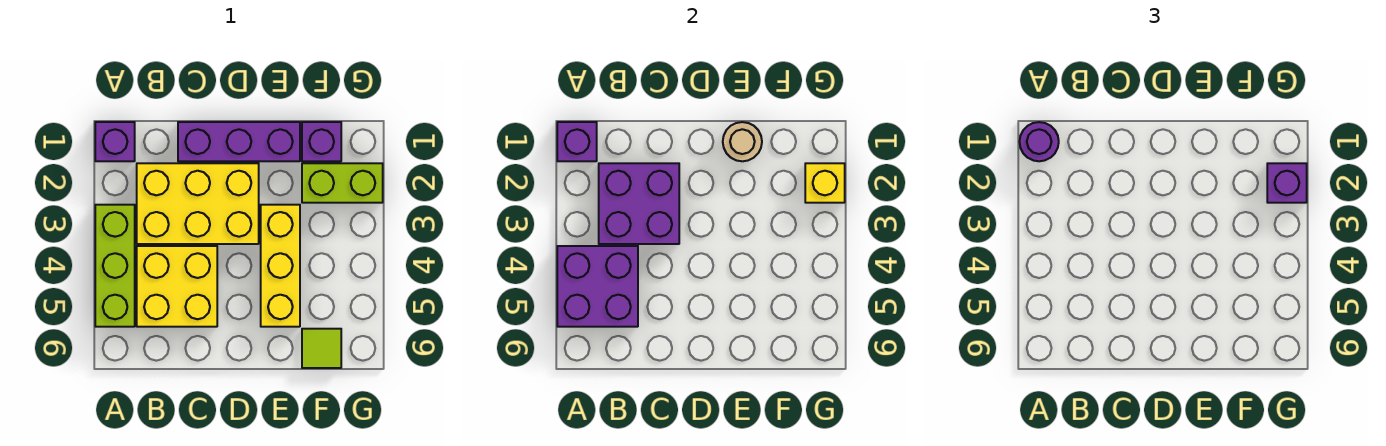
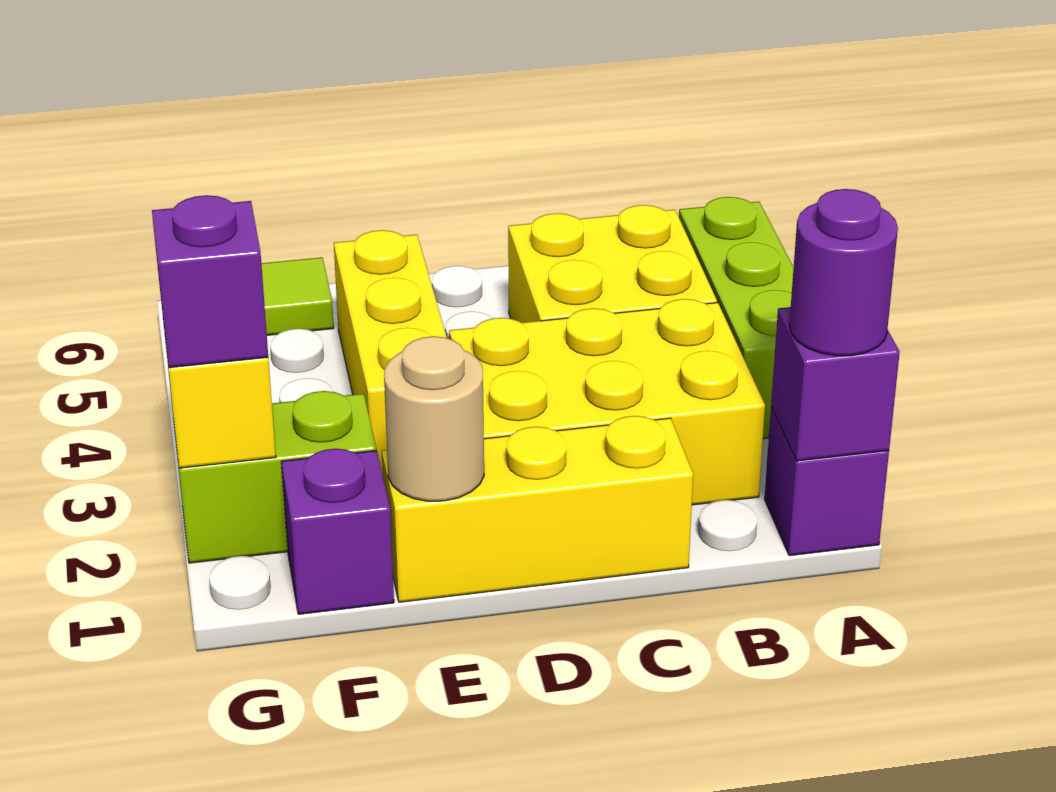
purple brick A4:B5 level 2 -> none
purple brick B2:C3 level 2 -> none
purple brick C1:E1 level 1 -> yellow brick C1:E1 level 1

